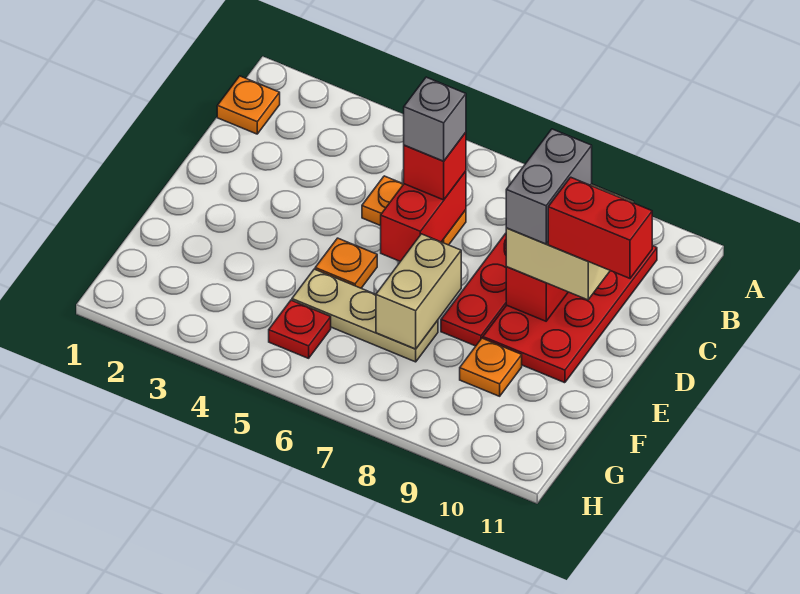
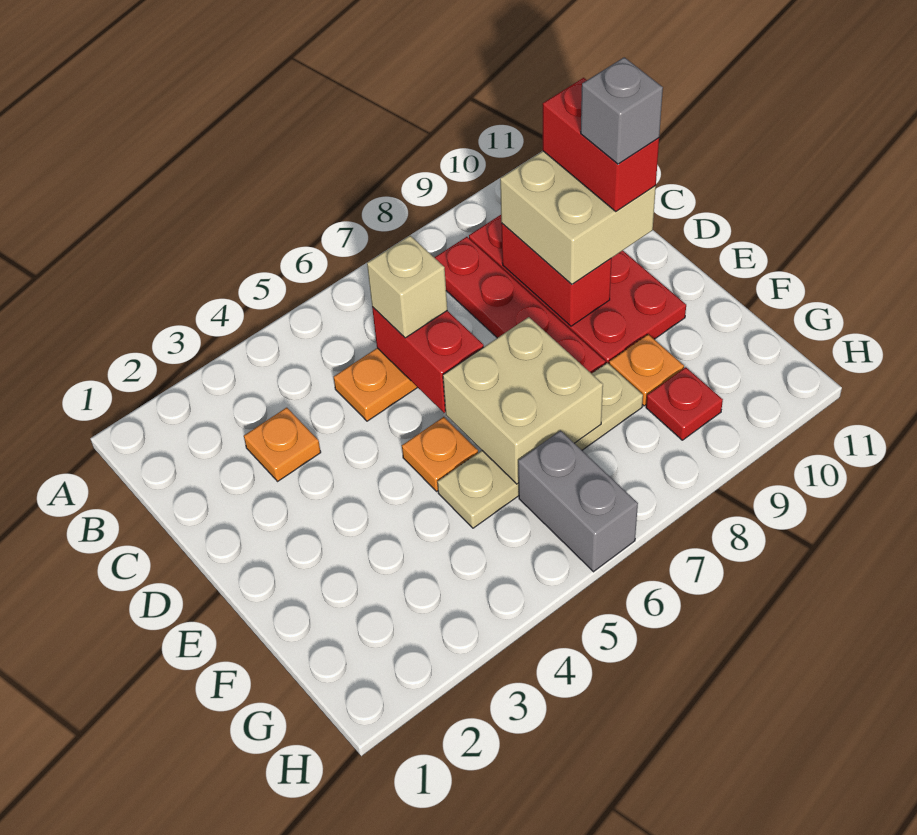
orange plate B1 level 1 -> orange plate C3 level 1
red brick C6 level 3 -> tan brick C6 level 3
grey brick C6 level 4 -> grey brick D10 level 5
grey brick C9:D9 level 4 -> grey brick G6:H6 level 1
red brick D10:D11 level 4 -> red brick C10:D10 level 4
tan brick E7:F7 level 2 -> tan brick E6:F7 level 2
tan plate F5:F7 level 1 -> tan plate F5:F8 level 1
red plate G5 level 1 -> red plate G9 level 1

